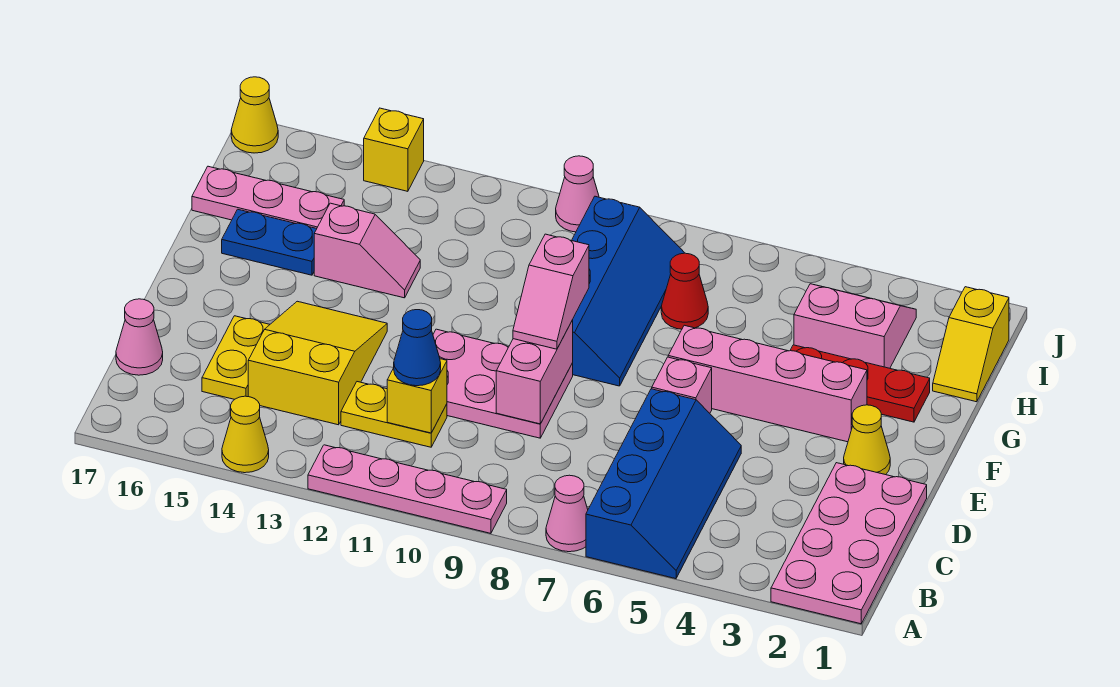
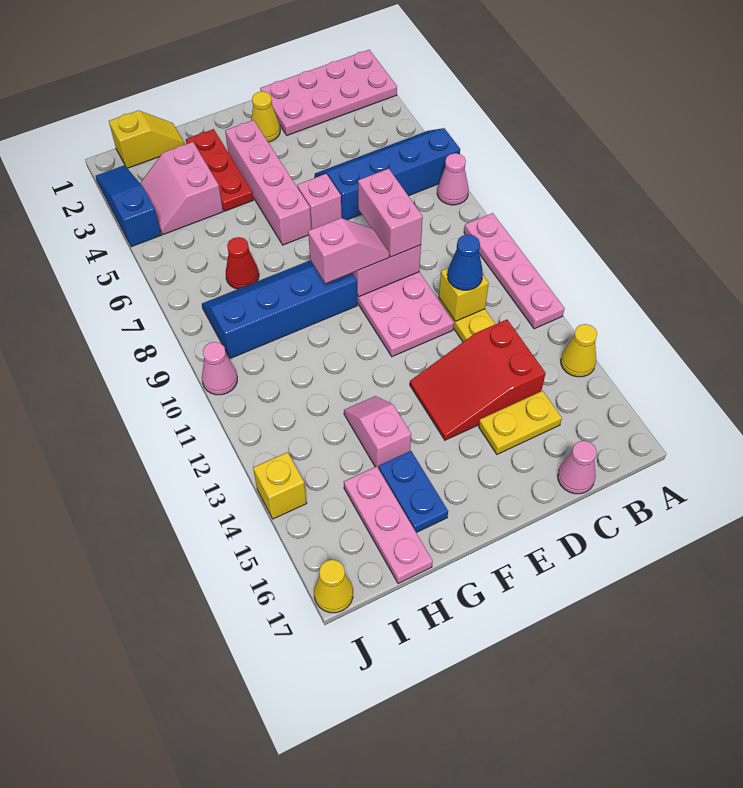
yellow slope C13:E14 level 1 top C -> red slope C13:E14 level 1 top C
none -> pink brick D8:D9 level 3
none -> blue slope J2:J4 level 1 top 4

